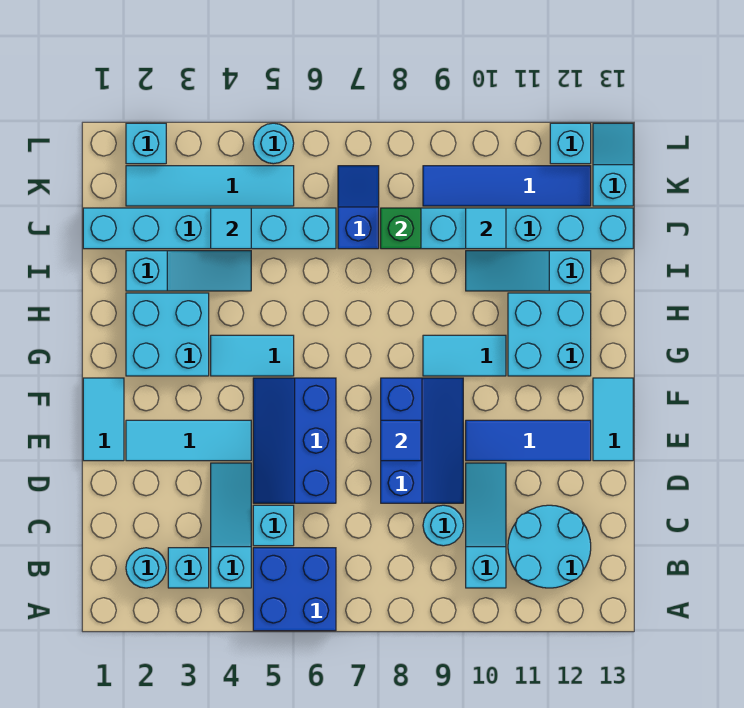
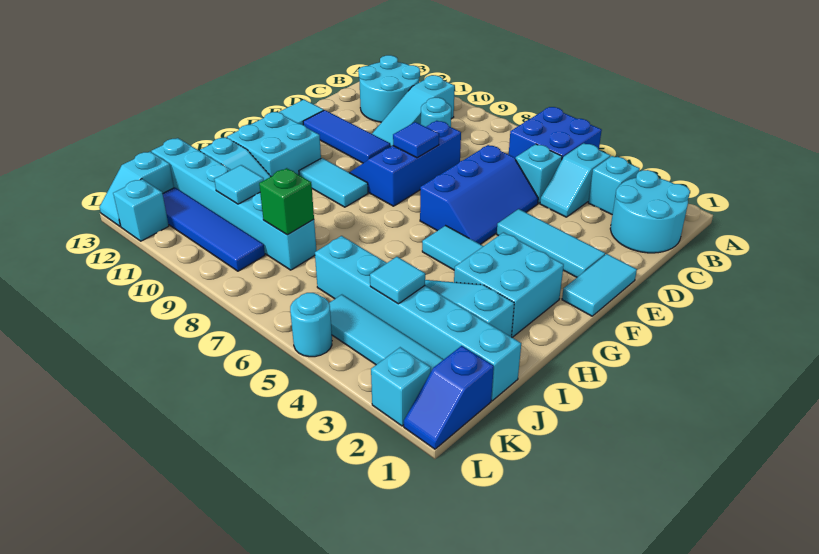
cyan round brick B2 level 1 -> cyan round brick B1:C2 level 1
cyan slope B4:D4 level 1 top B -> cyan slope B4:C4 level 1 top B
blue slope J7:K7 level 1 top J -> blue slope K1:L1 level 1 top K

